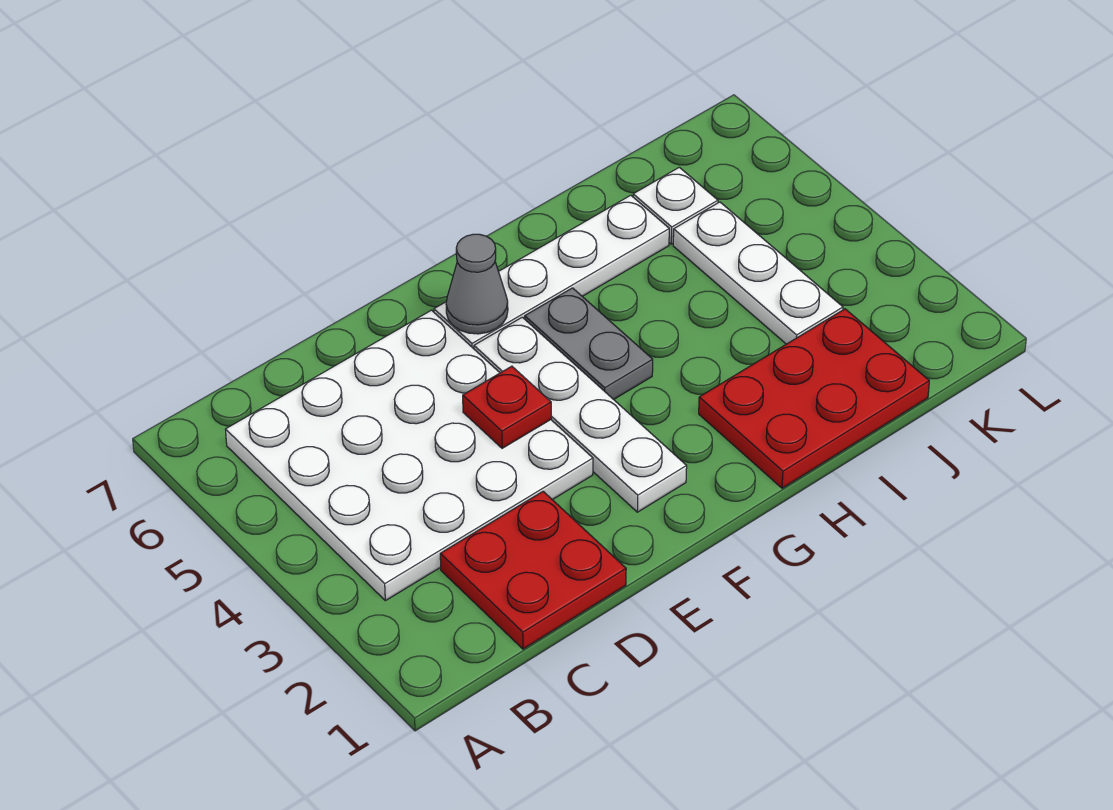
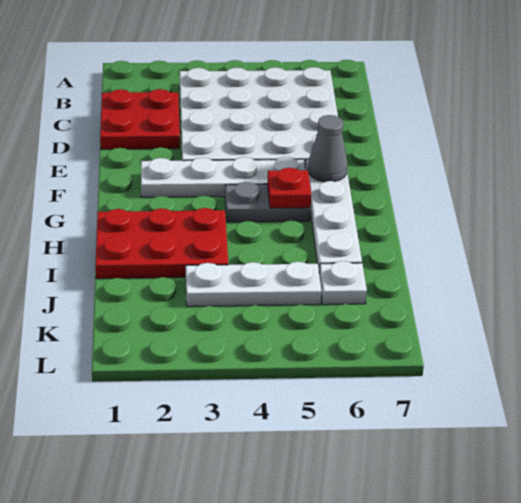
red plate E4 level 2 -> red plate G5 level 2
red plate H1:J2 level 1 -> red plate H1:I3 level 1

